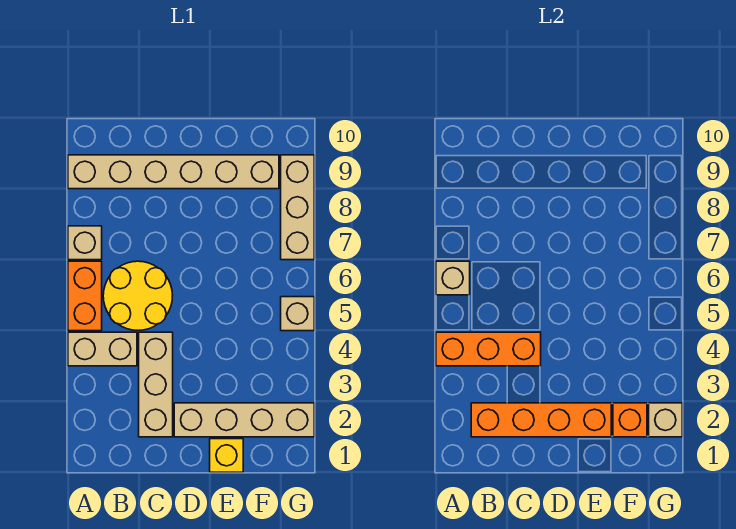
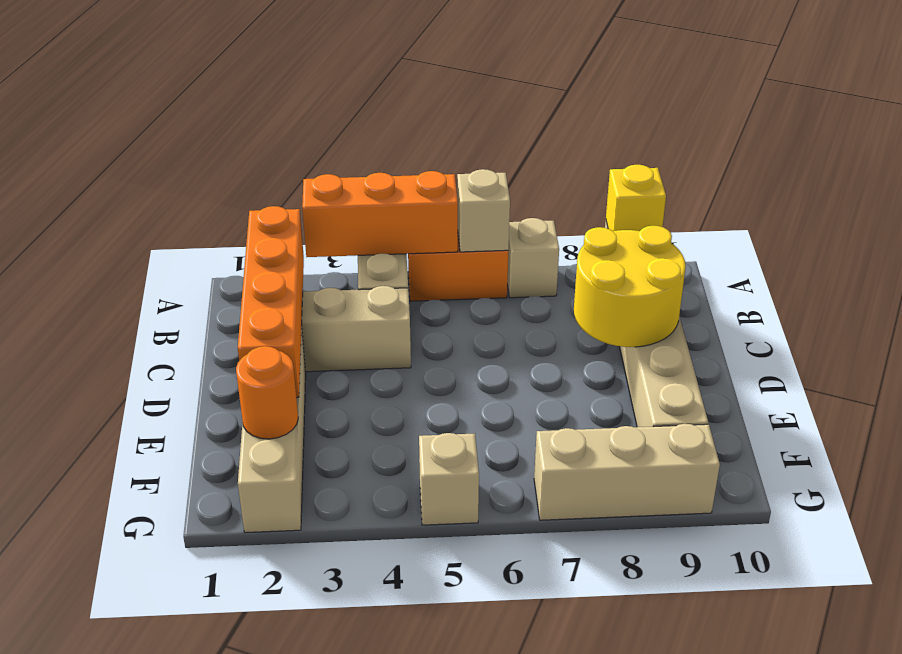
orange brick A4:C4 level 2 -> orange brick A3:A5 level 2
yellow round brick B5:C6 level 1 -> yellow round brick C8:D9 level 2
yellow brick E1 level 1 -> yellow brick A9 level 2
orange brick F2 level 2 -> orange round brick F2 level 2
tan brick G2 level 2 -> none

